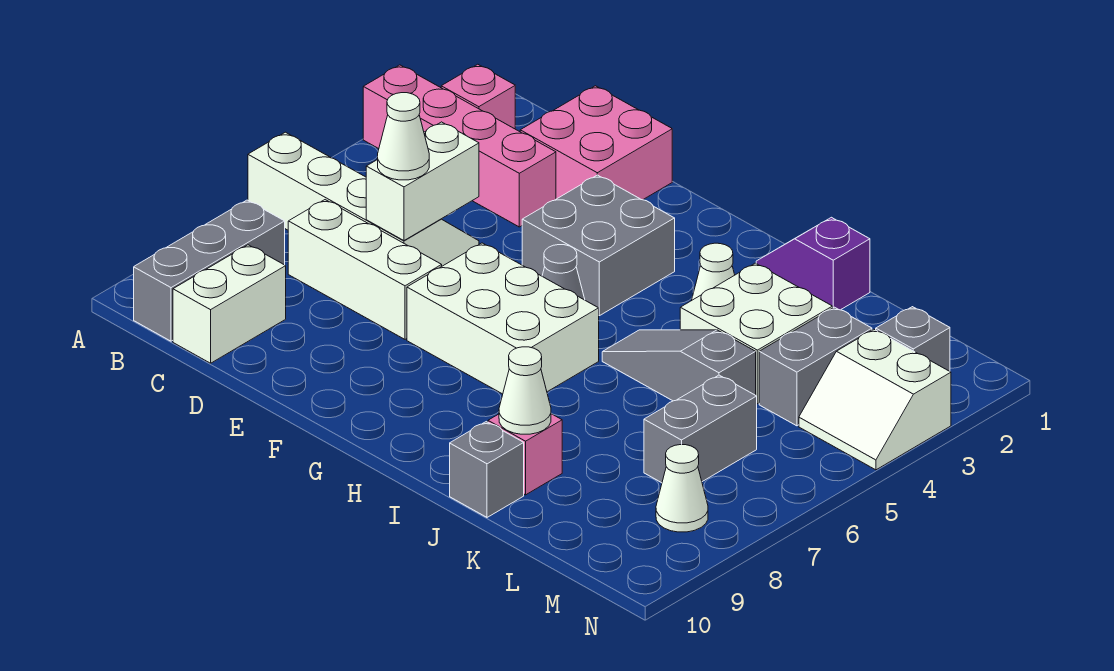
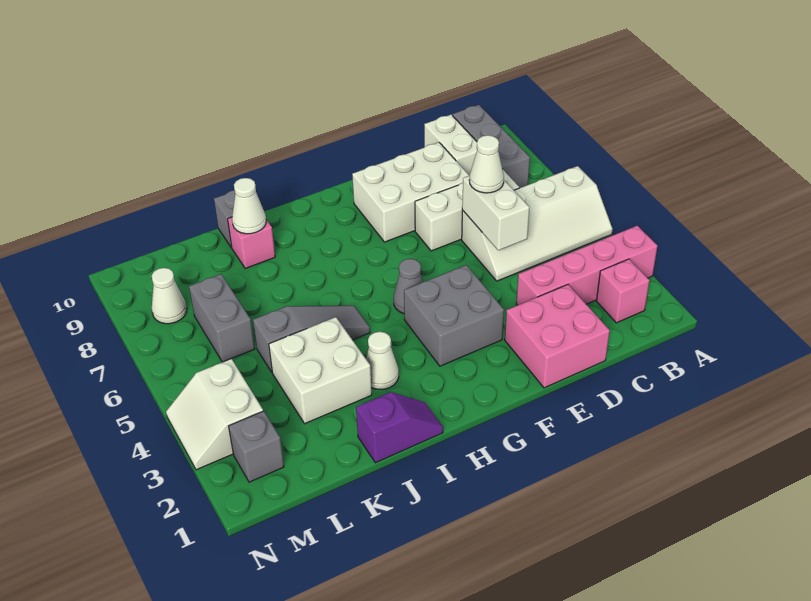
white brick F6:H7 level 1 -> white brick D8:F9 level 1
grey brick L3:L4 level 1 -> none
white slope M3:N4 level 1 top 3 -> white slope M3:N4 level 1 top M

